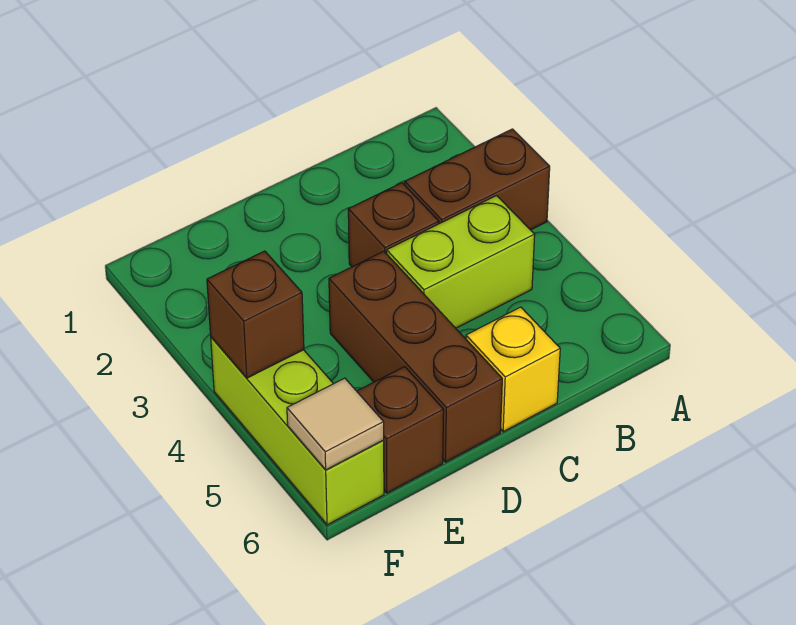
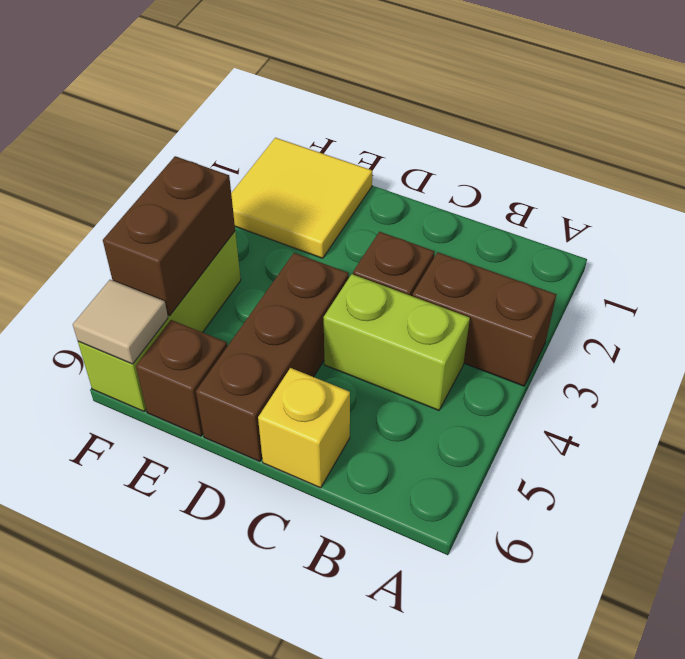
none -> yellow tile E1:F2 level 1
brown brick F4 level 2 -> brown brick F4:F5 level 2

